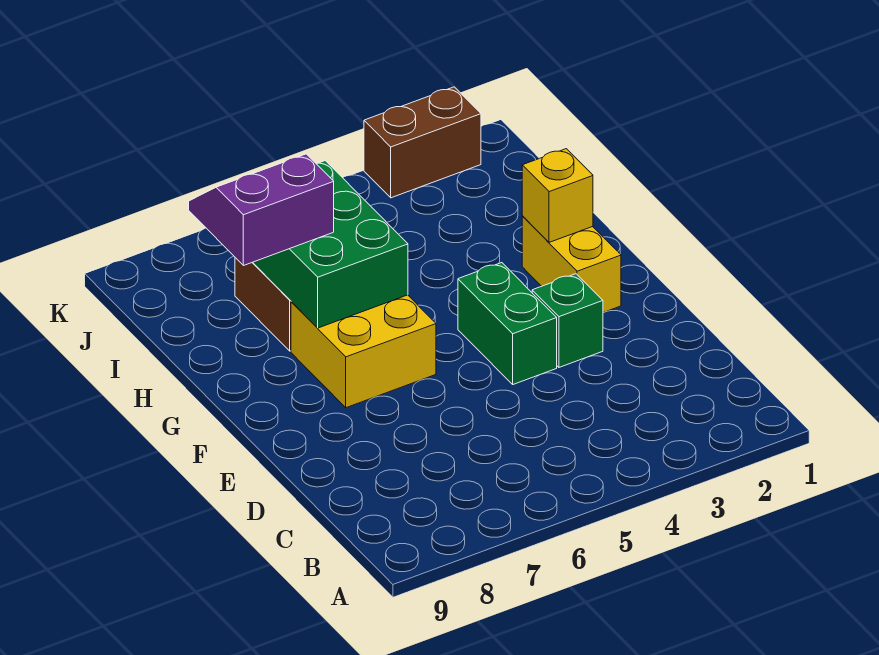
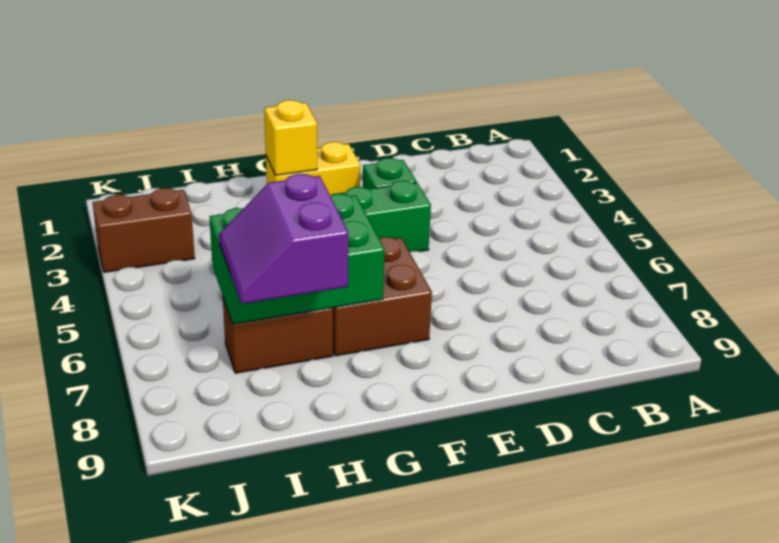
yellow brick F6:G7 level 1 -> brown brick F6:G7 level 1
brown brick K2:K3 level 1 -> brown brick J3:K3 level 1

